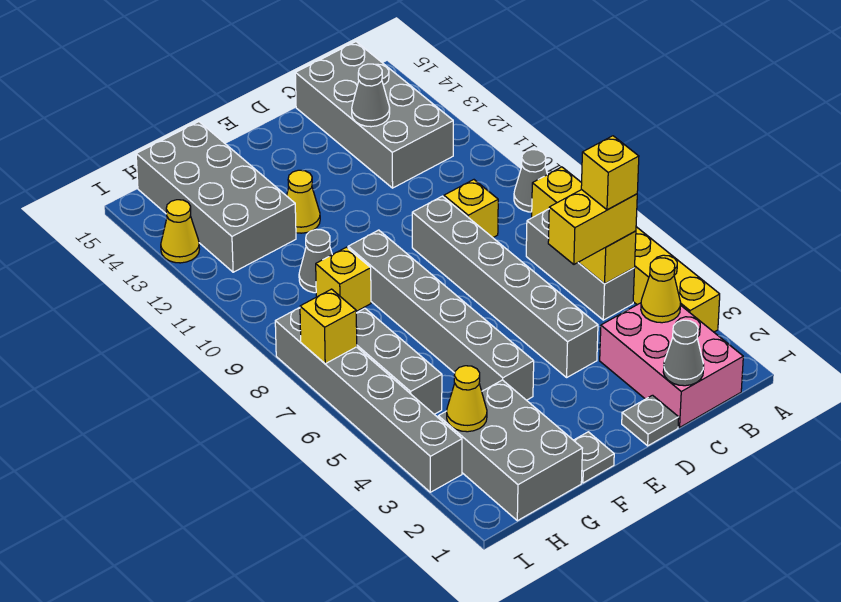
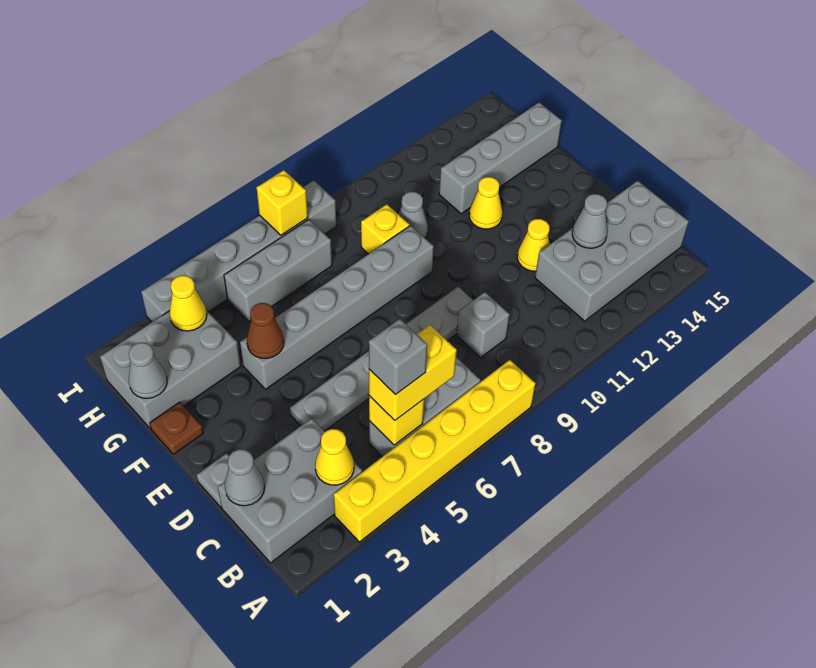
grey cone A9 level 1 -> grey cone G1 level 2
pink brick B1:C3 level 1 -> grey brick B1:C3 level 1
yellow brick B5:C5 level 3 -> yellow brick B5:B6 level 3
yellow brick B5 level 4 -> grey brick B5 level 4
yellow brick C9 level 1 -> grey brick C9 level 1
grey brick D4:D9 level 1 -> grey plate D4:D9 level 1
grey plate F1 level 1 -> brown plate F1 level 1
none -> brown cone F4 level 2
grey brick G12:H15 level 1 -> grey brick G12:G15 level 1
yellow cone I13 level 1 -> yellow cone D12 level 1

